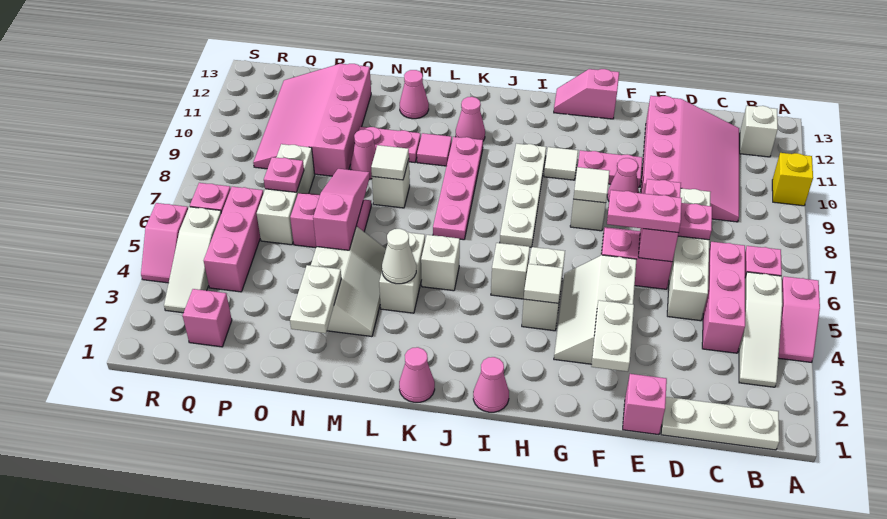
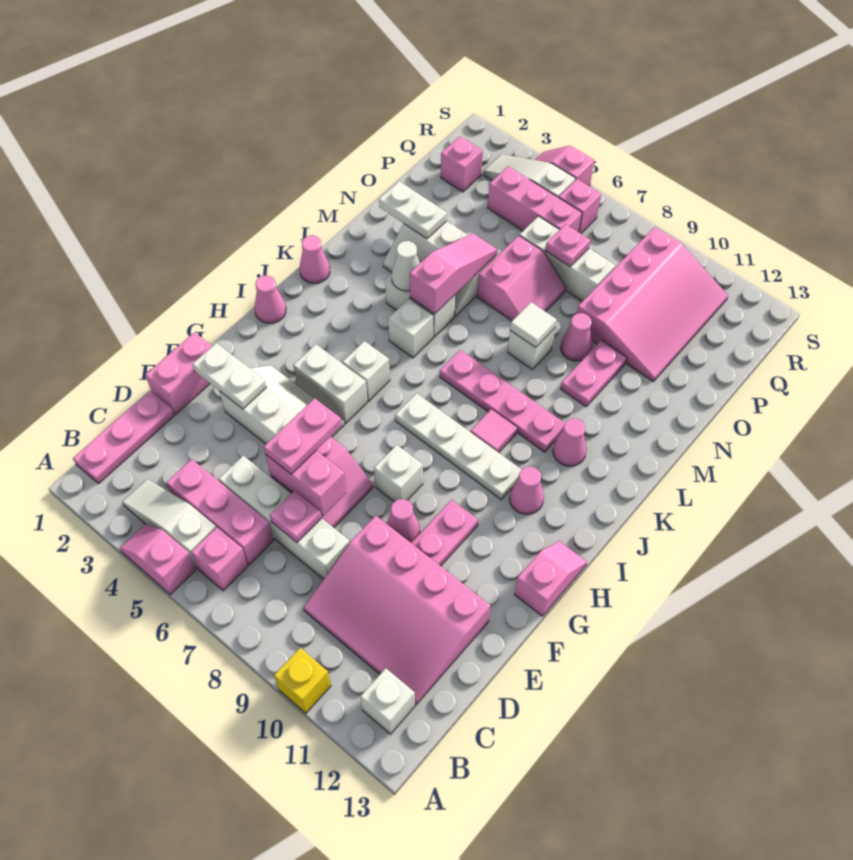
white plate B1:D1 level 1 -> pink plate B1:D1 level 1
pink brick E1 level 1 -> pink brick E1:F1 level 1
white tile G8 level 2 -> none
white tile H4 level 2 -> none
white tile H10 level 1 -> none
pink tile L10 level 1 -> pink tile J9 level 1
pink cone M12 level 1 -> pink cone I11 level 1
pink slope N5:N7 level 2 top 5 -> pink slope L5:N5 level 2 top L
pink slope O9:Q12 level 1 top O -> pink slope O9:R11 level 1 top 9

